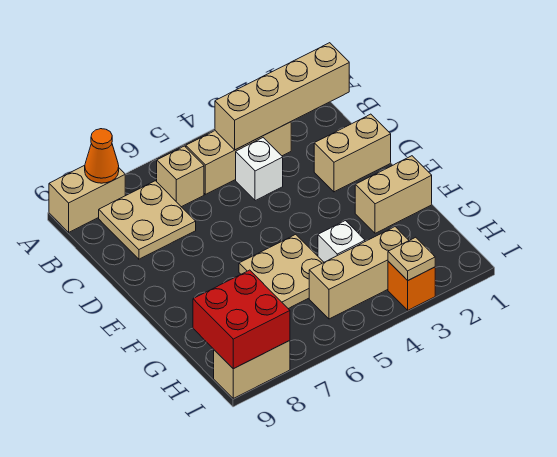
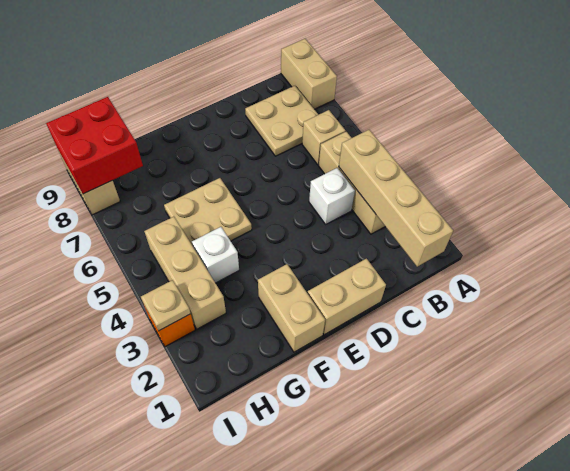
orange cone A8 level 2 -> none
tan brick D1:D2 level 1 -> tan brick D1:E1 level 1

